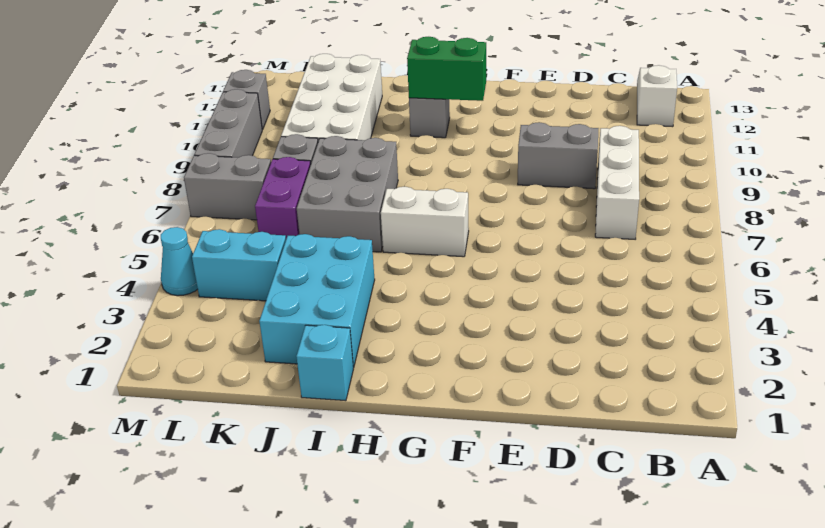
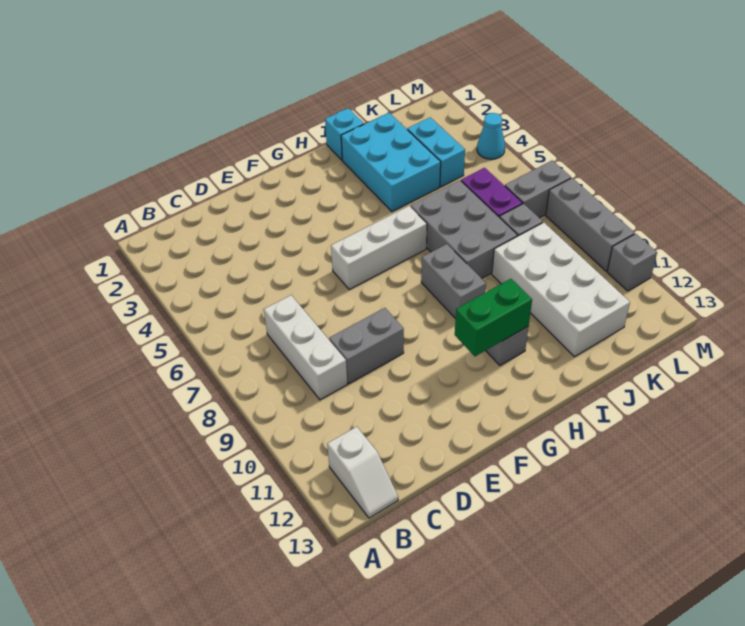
white brick G6:H6 level 1 -> white brick F6:H6 level 1
none -> grey brick H8:H9 level 1
cyan brick K4:L4 level 1 -> cyan brick K3:K4 level 1

